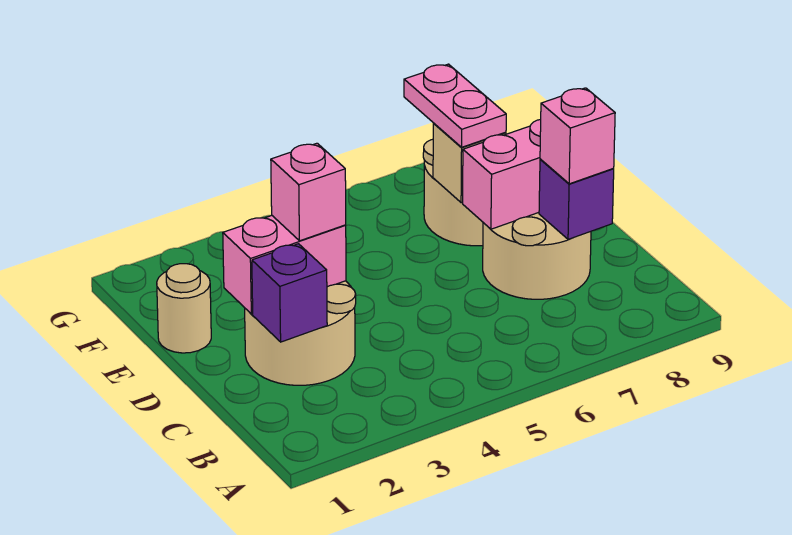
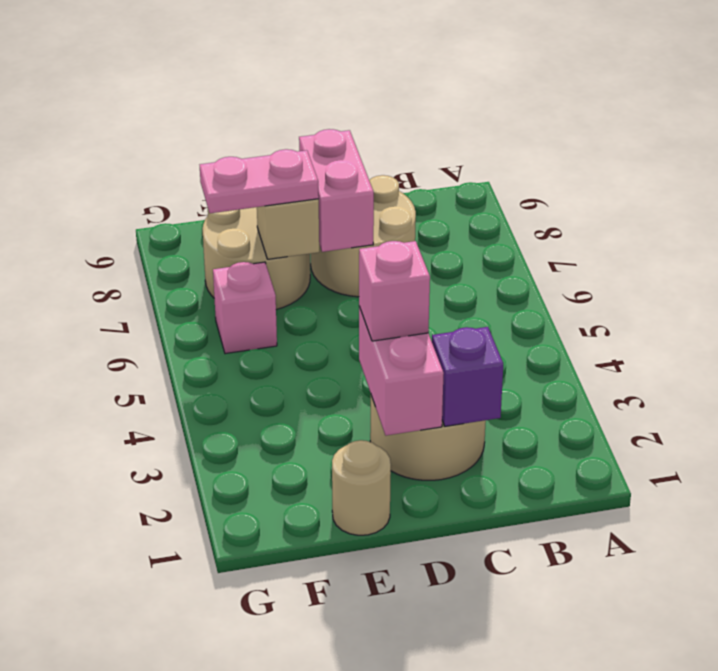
purple brick C8 level 2 -> none
pink brick C8 level 3 -> pink brick F6 level 1

